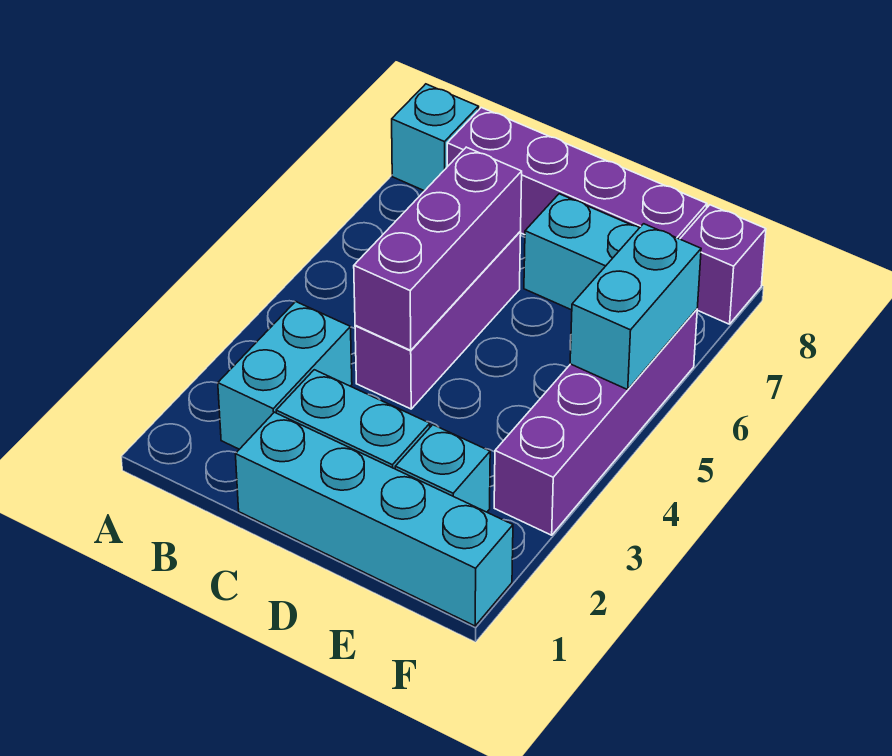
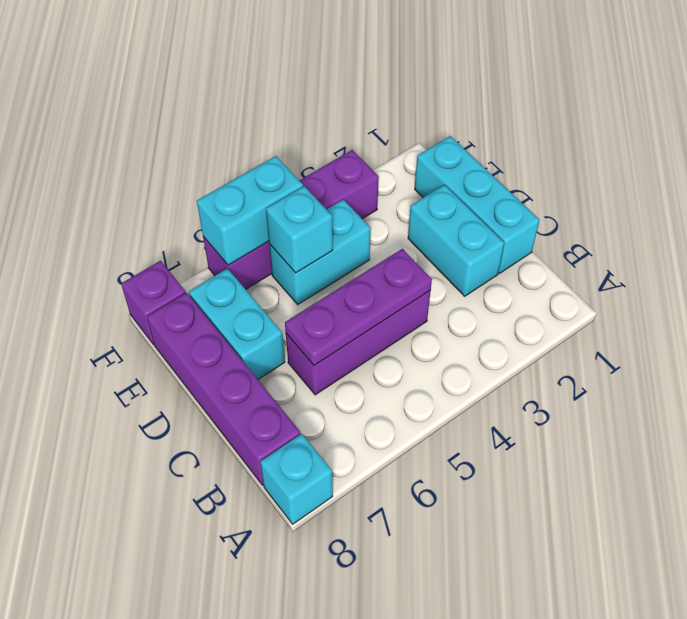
cyan brick B2:B3 level 1 -> cyan brick E4:E5 level 1
cyan brick C1:F1 level 1 -> cyan brick C1:E1 level 1
purple brick C4:C6 level 2 -> purple plate C4:C6 level 2
cyan brick E2 level 1 -> cyan brick E5 level 2

